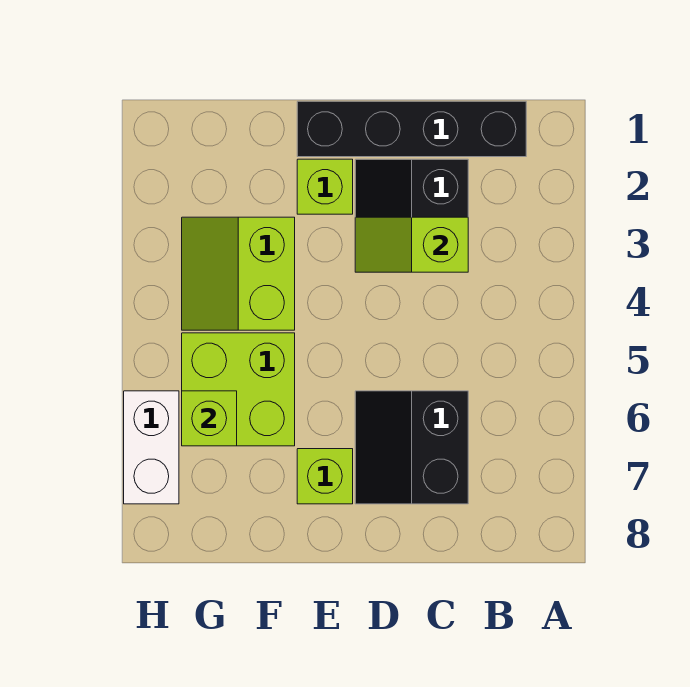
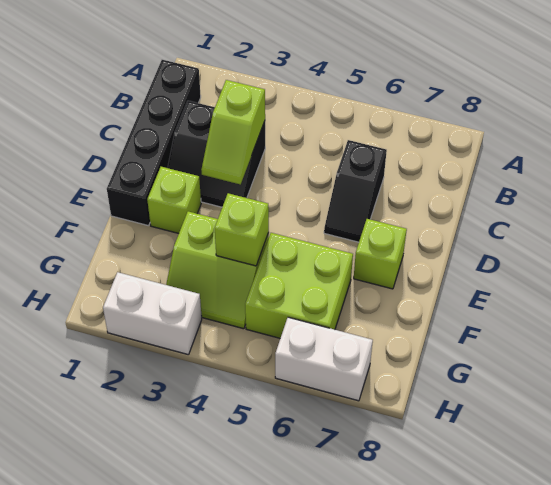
black slope C6:D7 level 1 top C -> black slope C6:D6 level 1 top C
lime brick G6 level 2 -> lime brick F4 level 2
none -> white brick H2:H3 level 1

